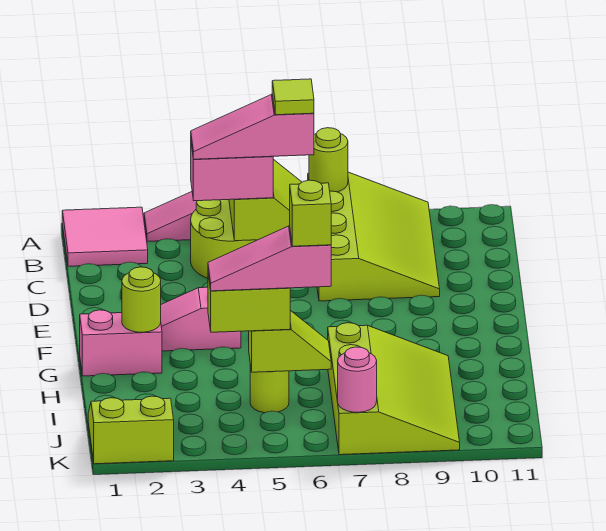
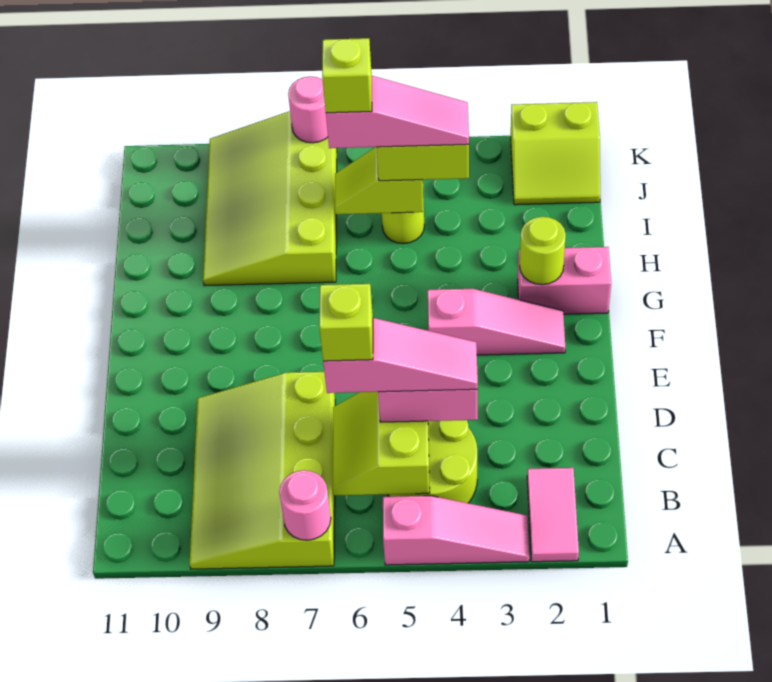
pink tile A1:B2 level 1 -> pink tile A2:B2 level 1
lime round brick A7 level 2 -> pink round brick A7 level 2
lime tile C6 level 5 -> lime brick C6 level 5

